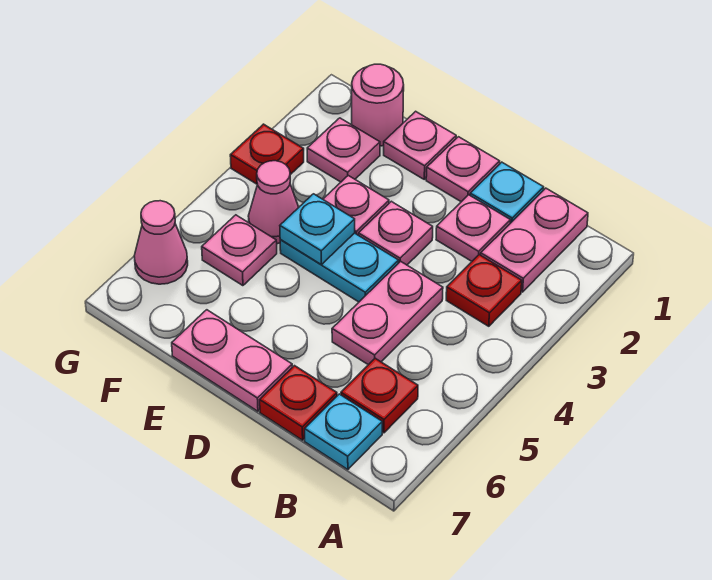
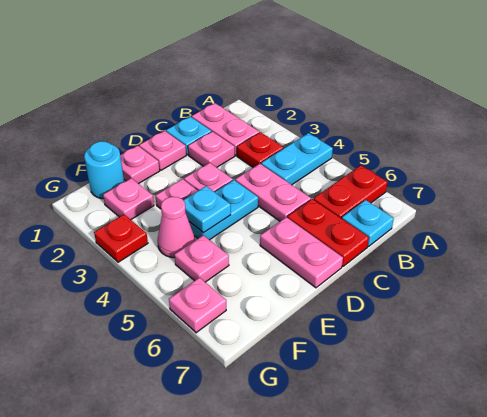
none -> cyan plate A4:B4 level 1
red plate B6 level 1 -> red plate A6:B6 level 1
red plate C7 level 1 -> red plate C6:C7 level 1
pink plate D7:E7 level 1 -> pink plate D6:D7 level 1
pink round brick F1 level 1 -> cyan round brick F1 level 1
pink cone G6 level 1 -> pink plate G6 level 1

